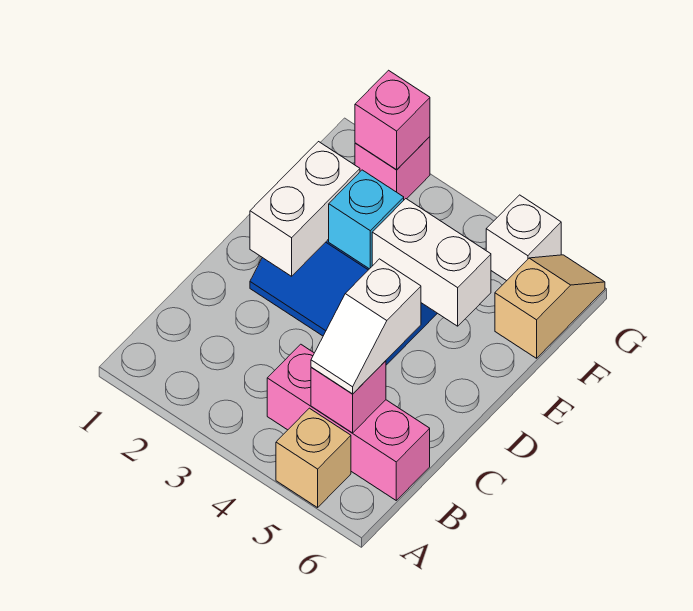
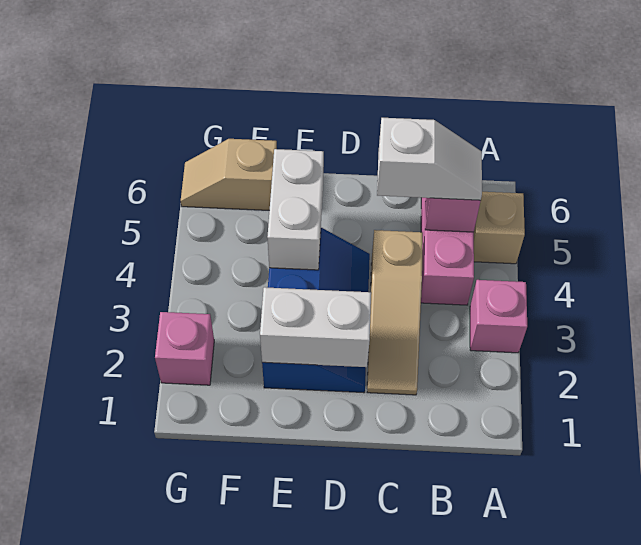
none -> tan slope C2:C4 level 1 top 4
cyan brick E3 level 2 -> none
pink brick G2 level 2 -> pink brick A3 level 1
white brick G5 level 1 -> none

